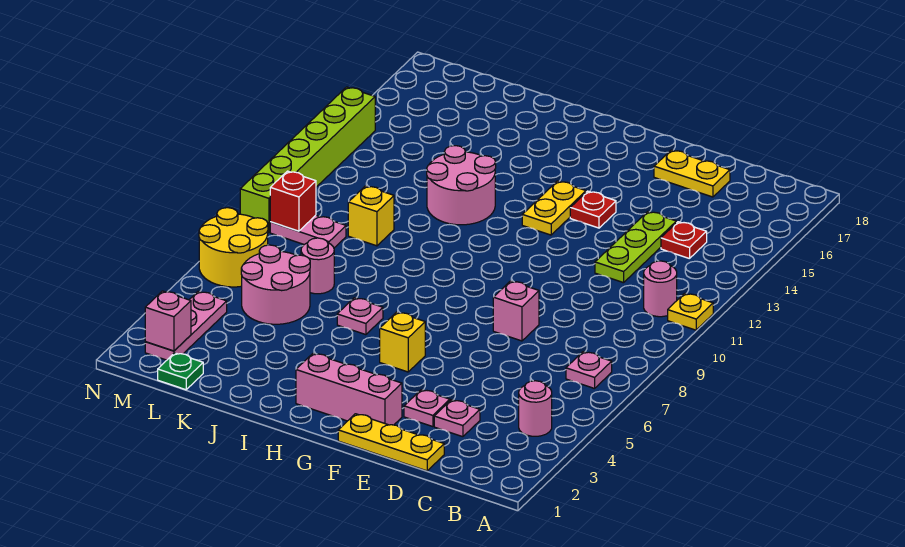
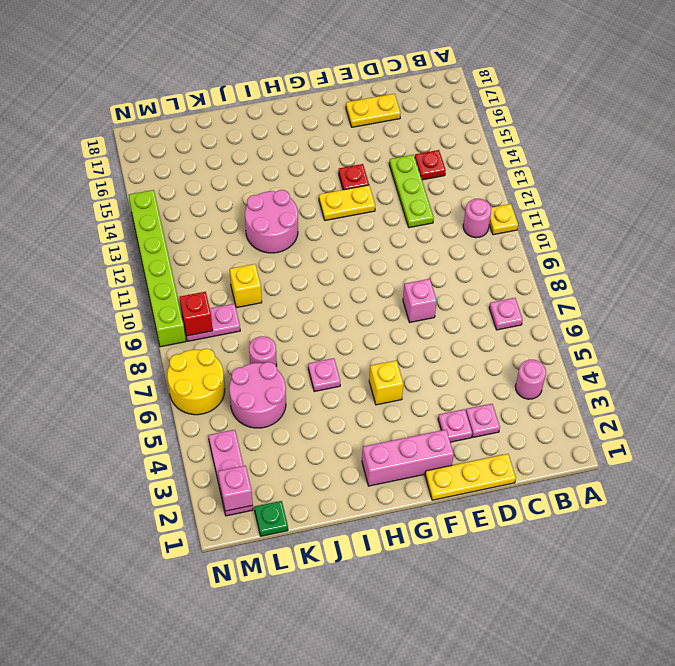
yellow plate G13:G14 level 1 -> yellow plate F13:G13 level 1

